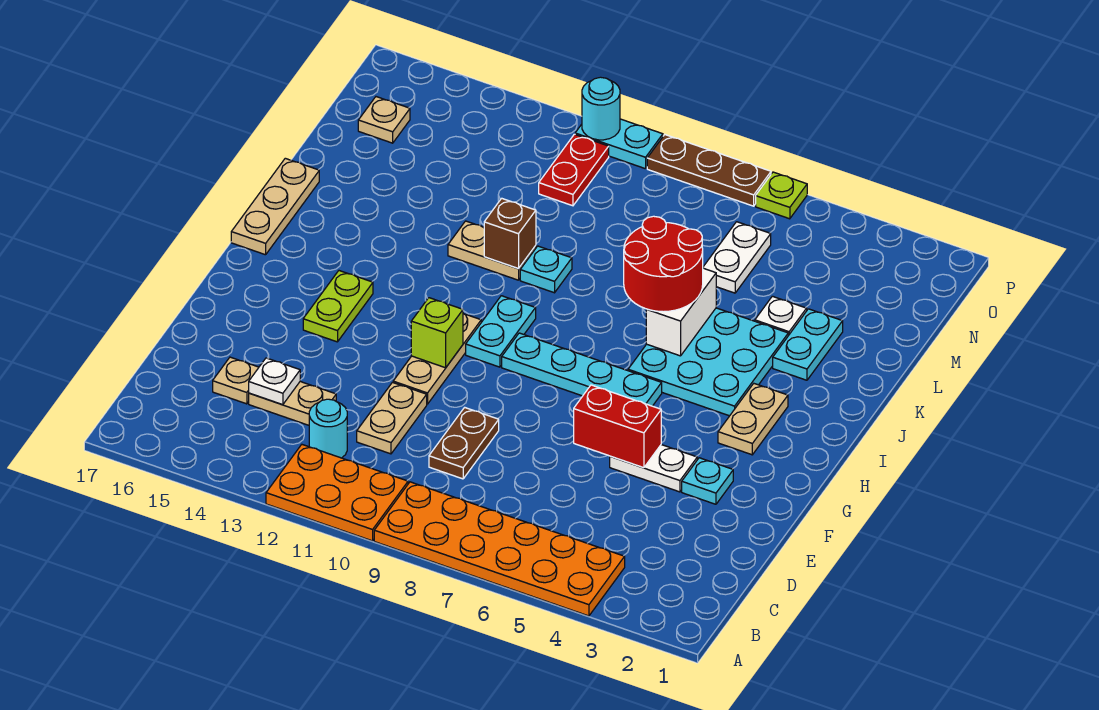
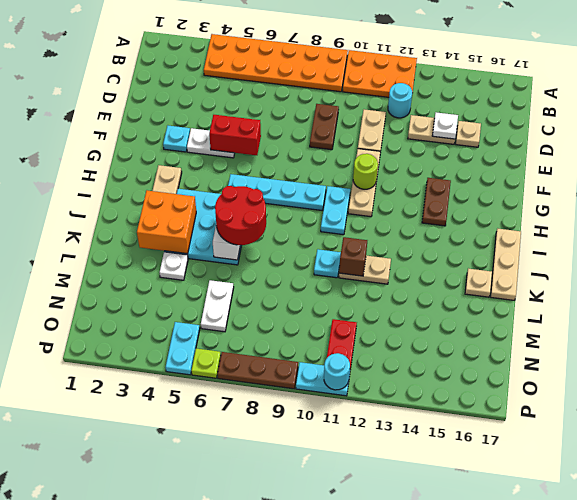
lime brick G11 level 2 -> lime round brick G11 level 2
lime plate G14:H14 level 1 -> brown plate G14:H14 level 1
none -> orange brick J3:K4 level 2
cyan plate K3:L3 level 1 -> cyan plate O5:P5 level 1
tan plate N16 level 1 -> tan plate K16 level 1

